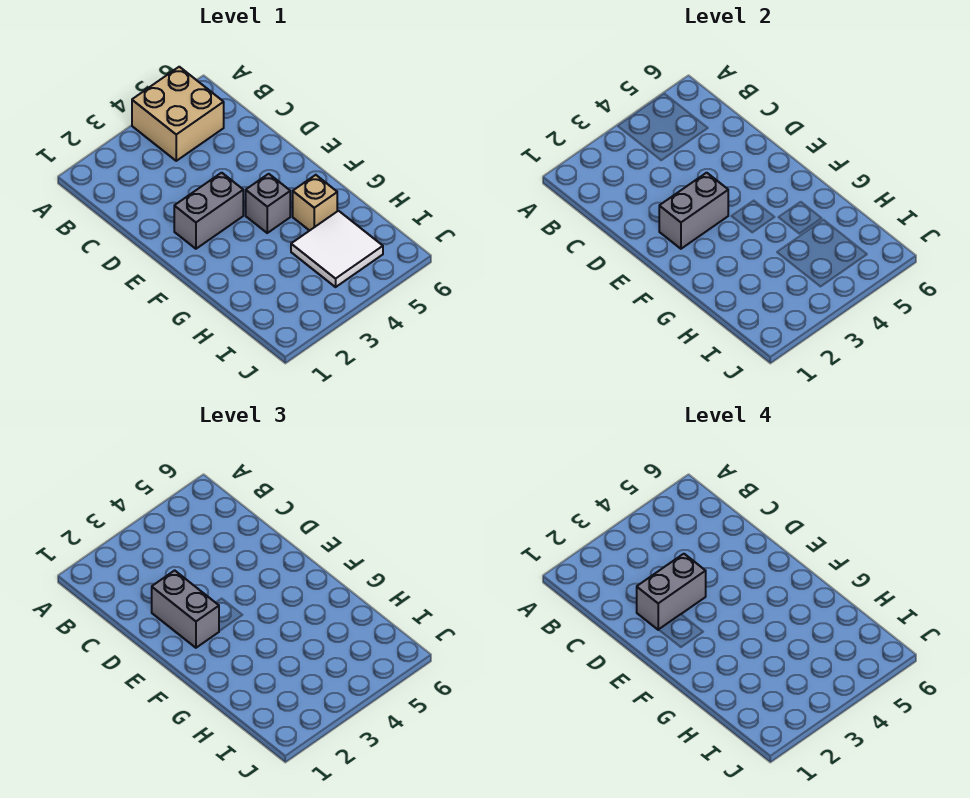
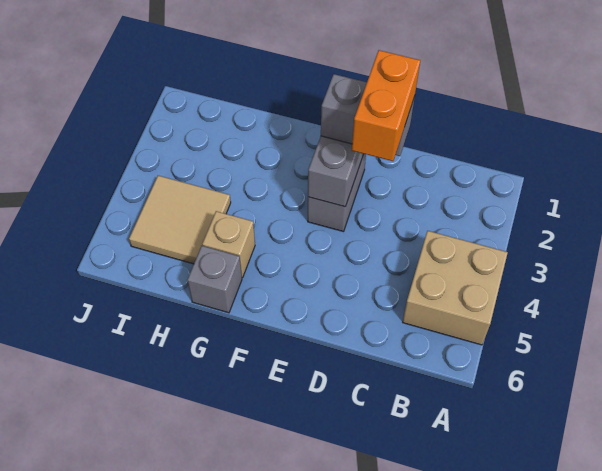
grey brick D2:D3 level 4 -> orange brick D2:D3 level 4
grey brick F4 level 1 -> grey brick G6 level 1
white tile H4:I5 level 1 -> tan tile H4:I5 level 1

